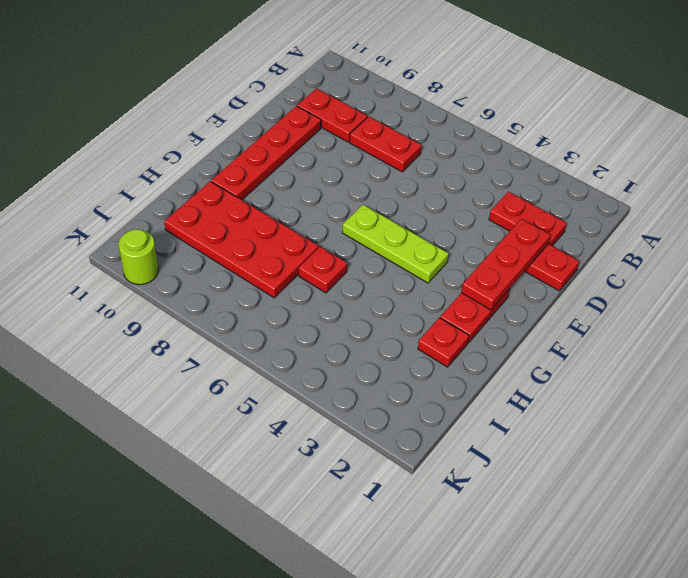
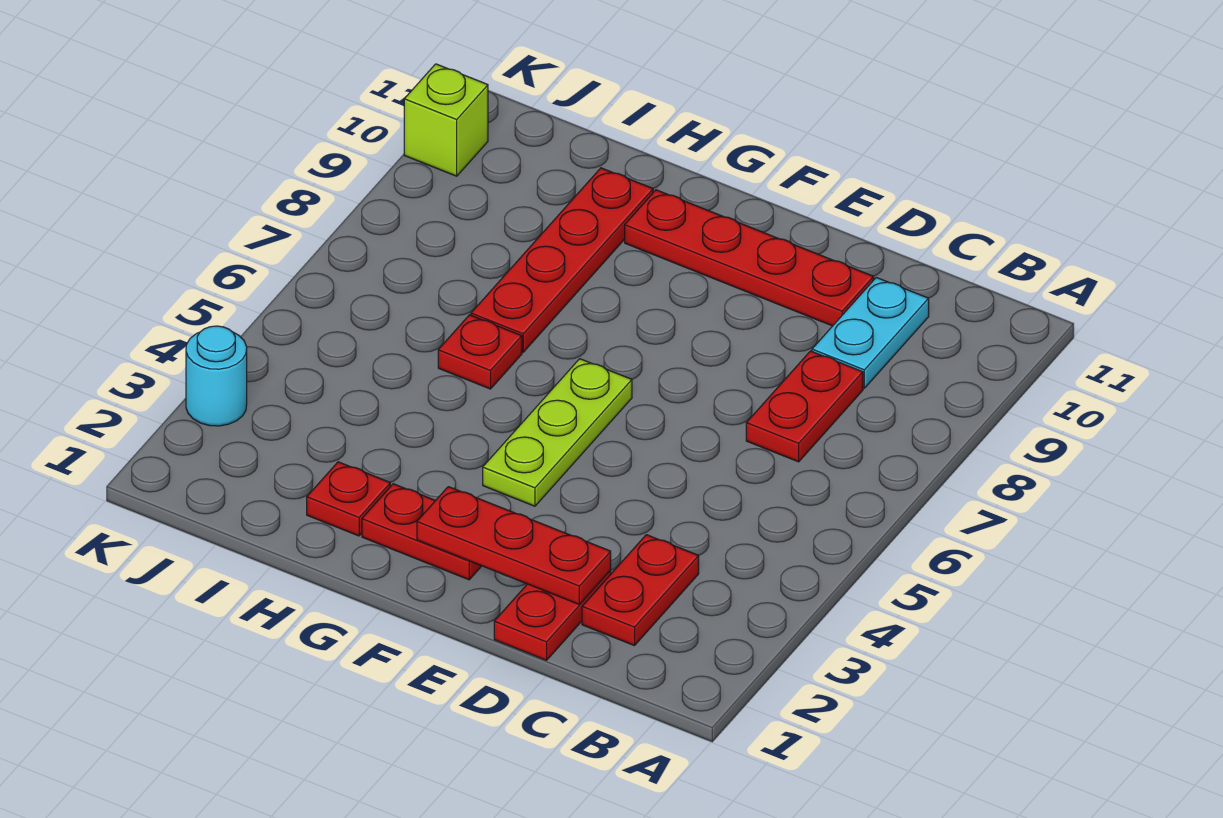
red plate C9:C10 level 1 -> cyan plate C9:C10 level 1
red plate H7:I10 level 1 -> red plate H7:H10 level 1
none -> cyan round brick K3 level 1
lime round brick K10 level 1 -> lime brick K10 level 1

